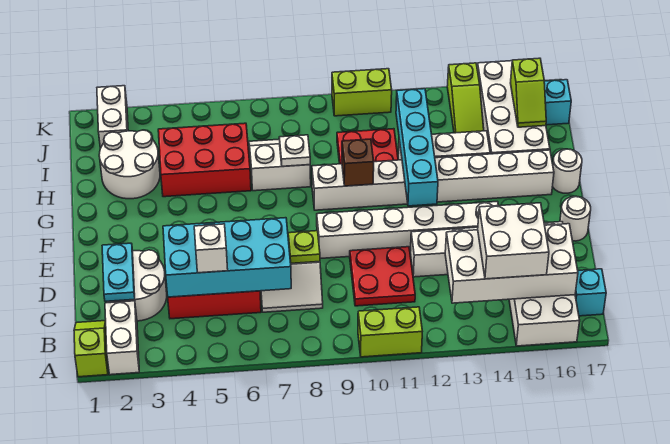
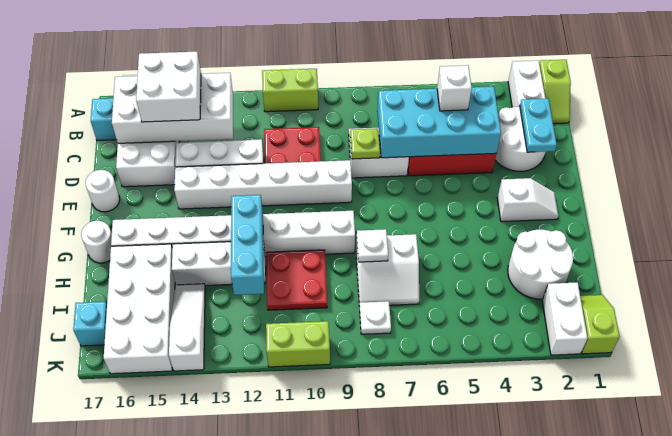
none -> white slope F2:F3 level 1 top 3
cyan brick F12:I12 level 2 -> cyan brick G12:I12 level 2
brown brick G10 level 2 -> none
red brick H4:I6 level 1 -> none
lime slope I14:K14 level 1 top K -> white slope I14:K14 level 1 top K
lime slope I16:J16 level 2 top J -> lime slope J1:K1 level 1 top K
none -> white plate J8 level 1

